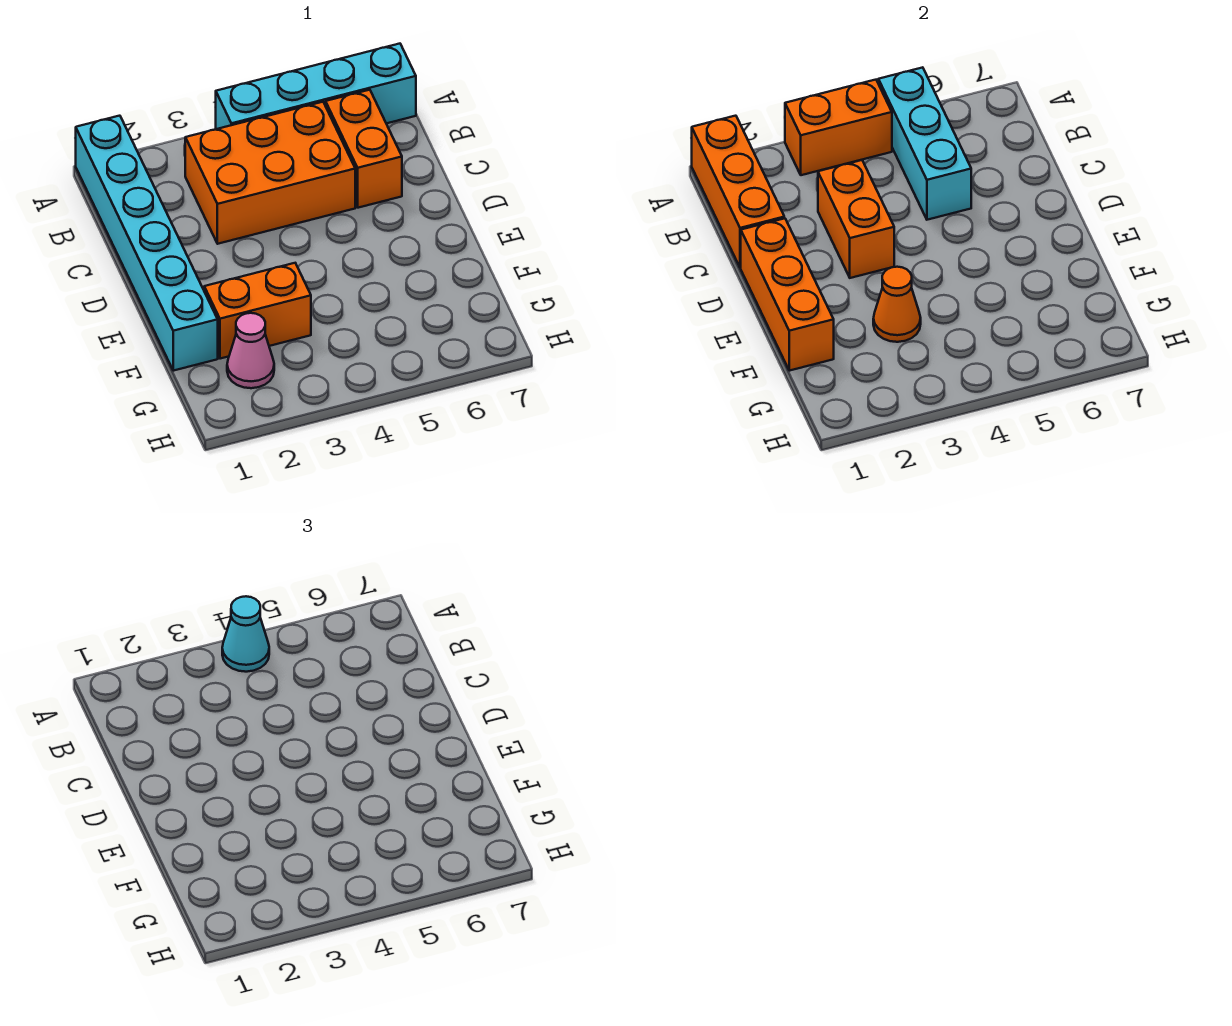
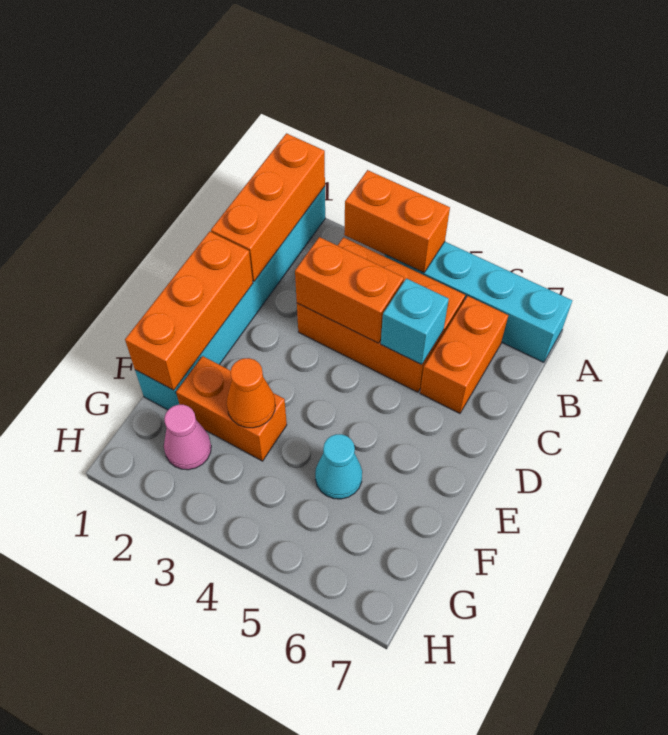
cyan cone A4 level 3 -> cyan cone F5 level 1
cyan brick A5:C5 level 2 -> cyan brick C5 level 2
orange brick C3:D3 level 2 -> orange brick C3:C4 level 2

